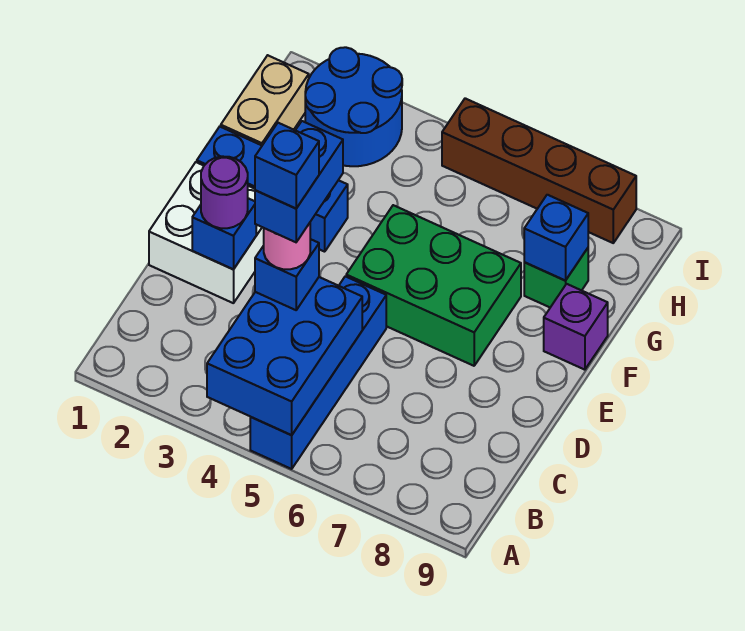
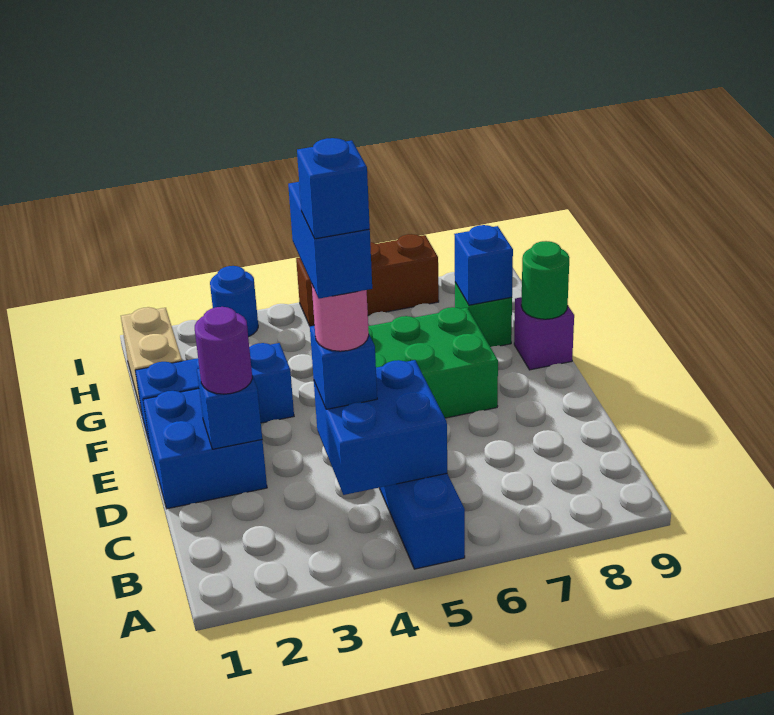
blue brick A4:C5 level 2 -> blue brick B4:C5 level 2
white brick D1:E2 level 1 -> blue brick D1:E2 level 1
none -> green round brick F9 level 2
blue round brick H2:I3 level 1 -> blue round brick I3 level 1
brown brick I5:I8 level 1 -> brown brick I5:I7 level 1

